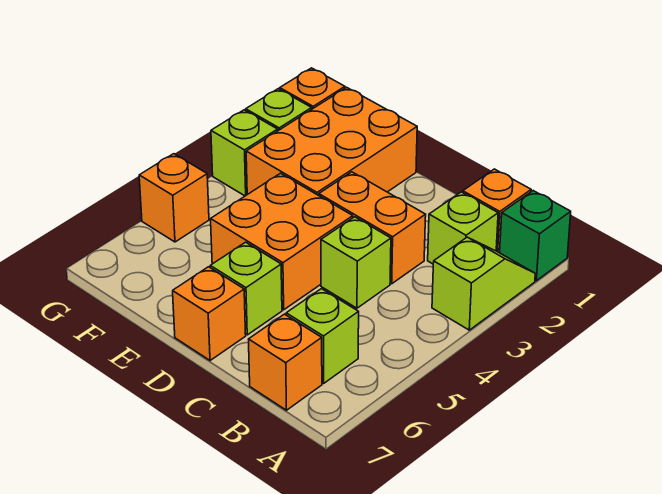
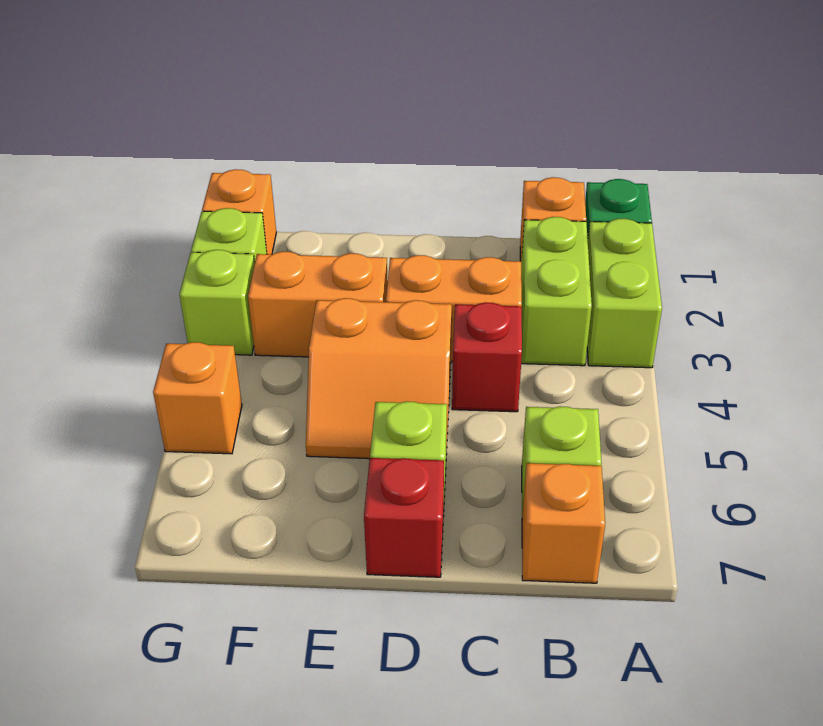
lime slope A2:A3 level 1 top 3 -> lime brick A2:A3 level 1
lime brick B2 level 1 -> lime brick B2:B3 level 1
lime brick C4 level 1 -> red brick C4 level 1
orange brick D4:E5 level 1 -> orange slope D4:E5 level 1 top 4
orange brick D7 level 1 -> red brick D7 level 1
orange brick E1:F3 level 1 -> orange brick E3:F3 level 1

